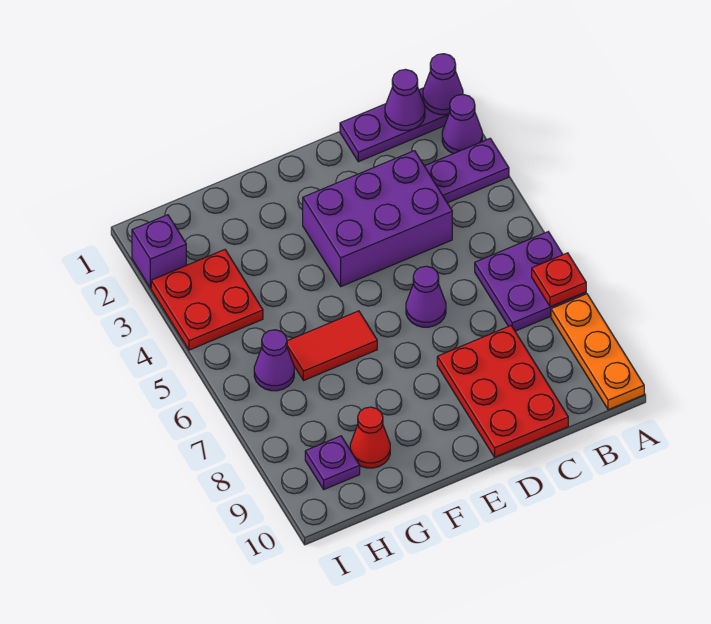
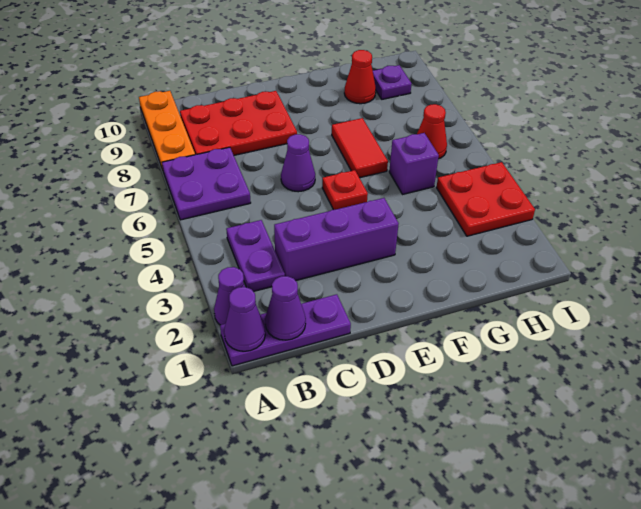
purple plate A3:B3 level 1 -> purple plate B3:B4 level 1
red plate A7 level 2 -> red plate E5 level 1
purple brick C3:E4 level 1 -> purple brick C3:E3 level 1
red plate C8:D10 level 1 -> red plate B8:D9 level 1
red tile F6:G6 level 1 -> red tile F6:F7 level 1
purple cone H6 level 1 -> red cone H6 level 1
purple brick I2 level 1 -> purple brick G5 level 1

